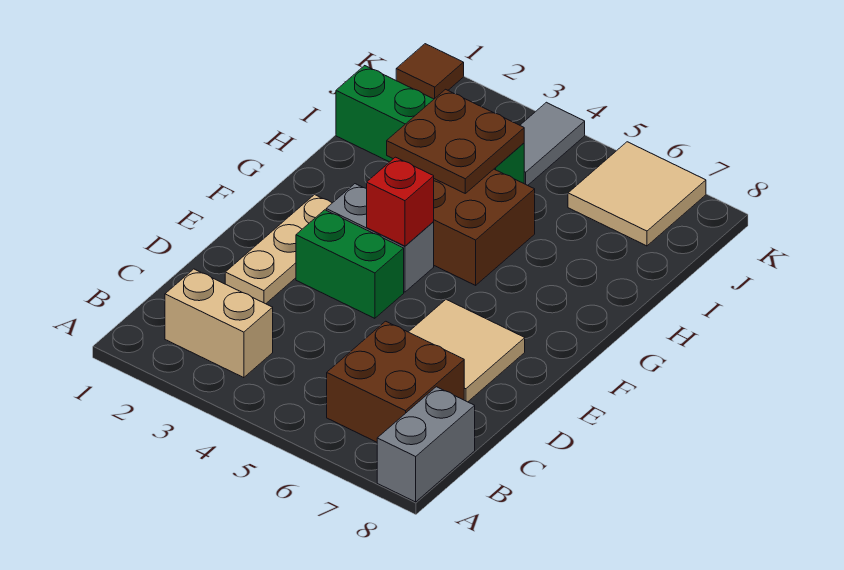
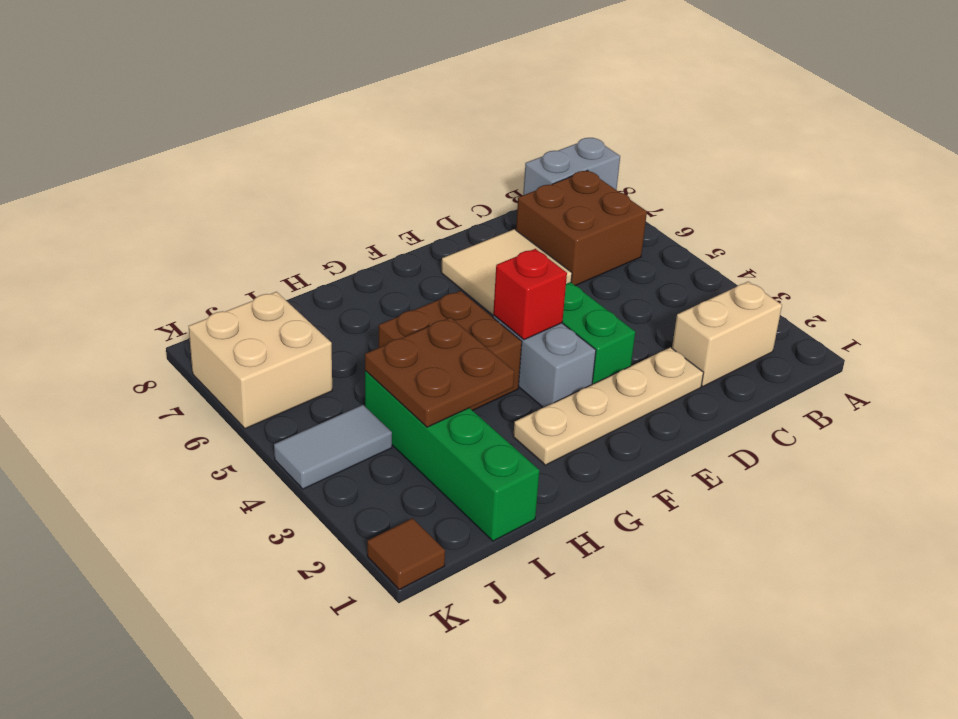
tan brick B2:B3 level 1 -> tan brick B2:C2 level 1
tan plate D2:F2 level 1 -> tan plate D2:G2 level 1
tan tile J6:K7 level 1 -> tan brick J6:K7 level 1

